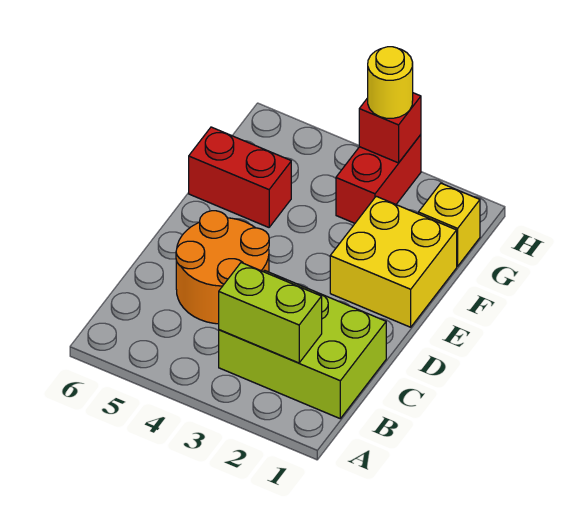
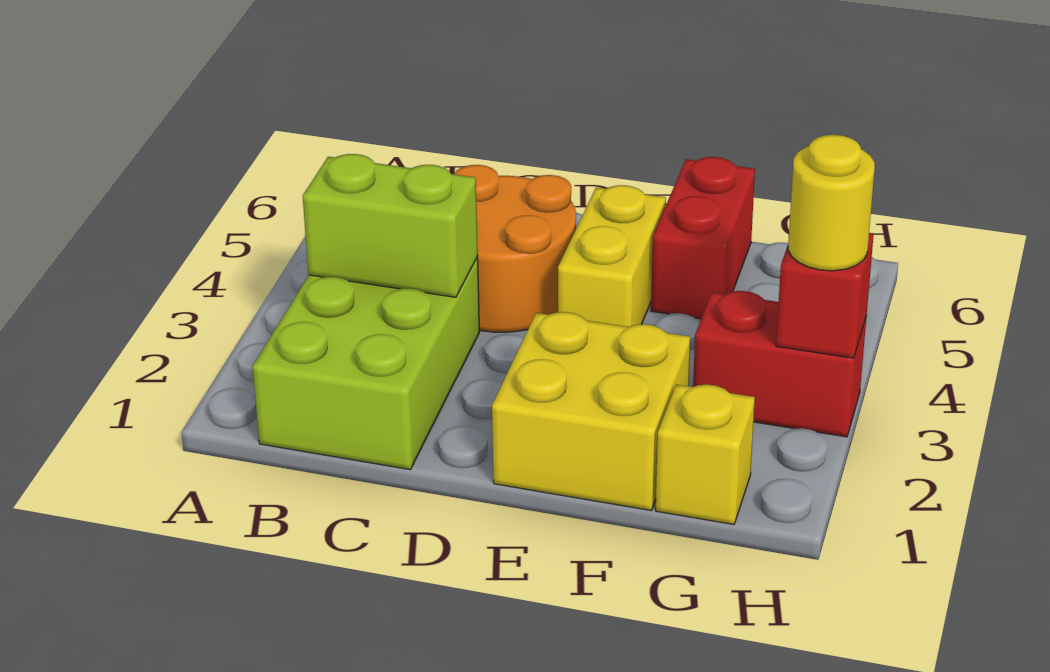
lime brick B2:B3 level 2 -> lime brick B3:C3 level 2
none -> yellow brick E4:E5 level 1

